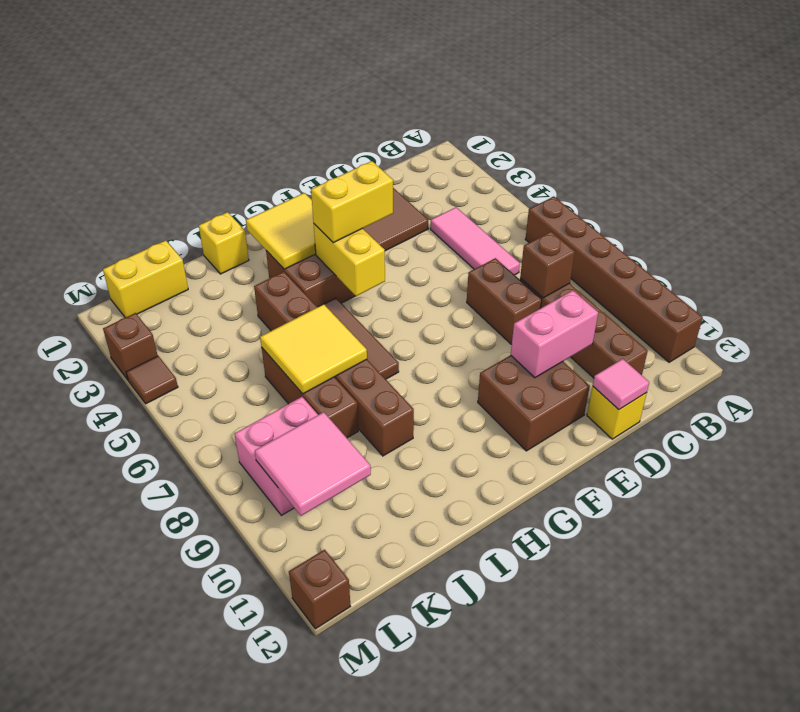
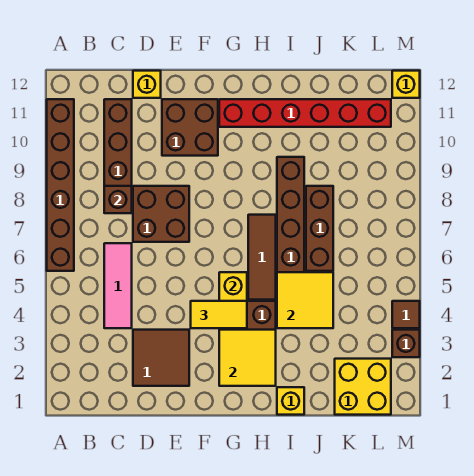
brown brick D7:D8 level 1 -> brown brick D7:E8 level 1
pink brick D10:E10 level 2 -> none
pink tile D12 level 2 -> none
yellow brick F4:G4 level 3 -> yellow tile F4:G4 level 3
none -> red brick G11:L11 level 1
yellow tile I6:J7 level 2 -> yellow tile I4:J5 level 2
yellow brick K1:L1 level 1 -> yellow brick K1:L2 level 1
pink brick K8:L9 level 1 -> none
pink tile K9:L10 level 2 -> none
brown brick M12 level 1 -> yellow brick M12 level 1

